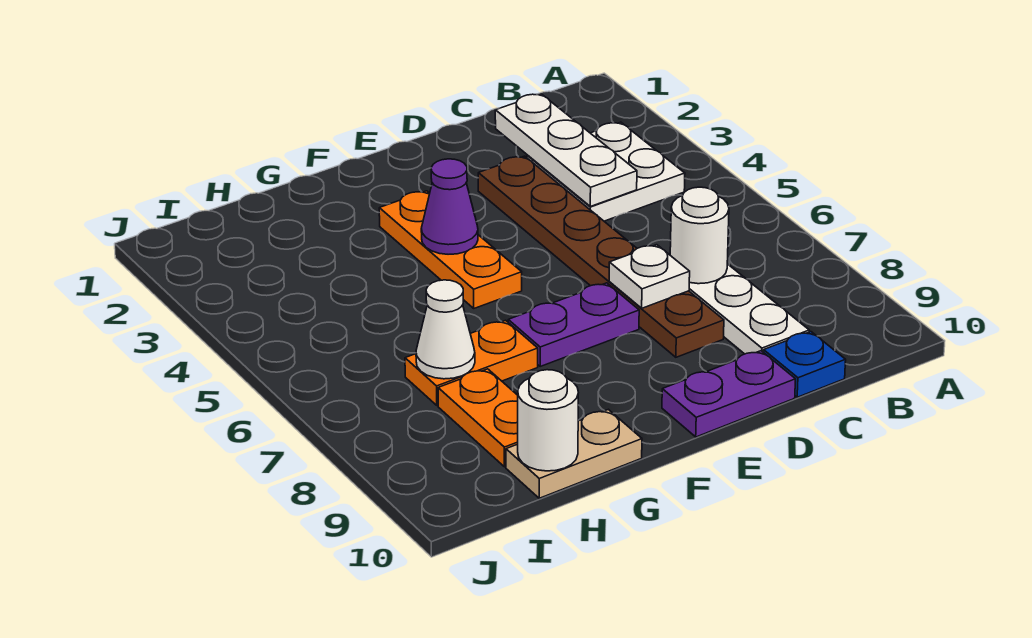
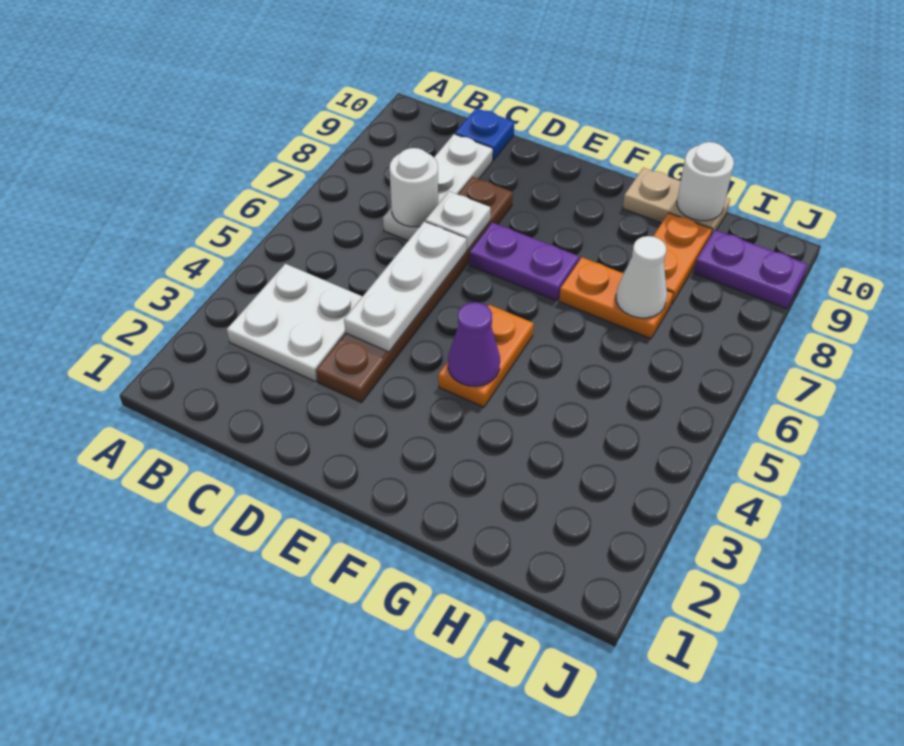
white plate C2:C4 level 2 -> white plate D4:D6 level 2
purple plate D10:E10 level 1 -> purple plate I9:J9 level 1
orange plate F3:F5 level 1 -> orange plate F4:F5 level 1

